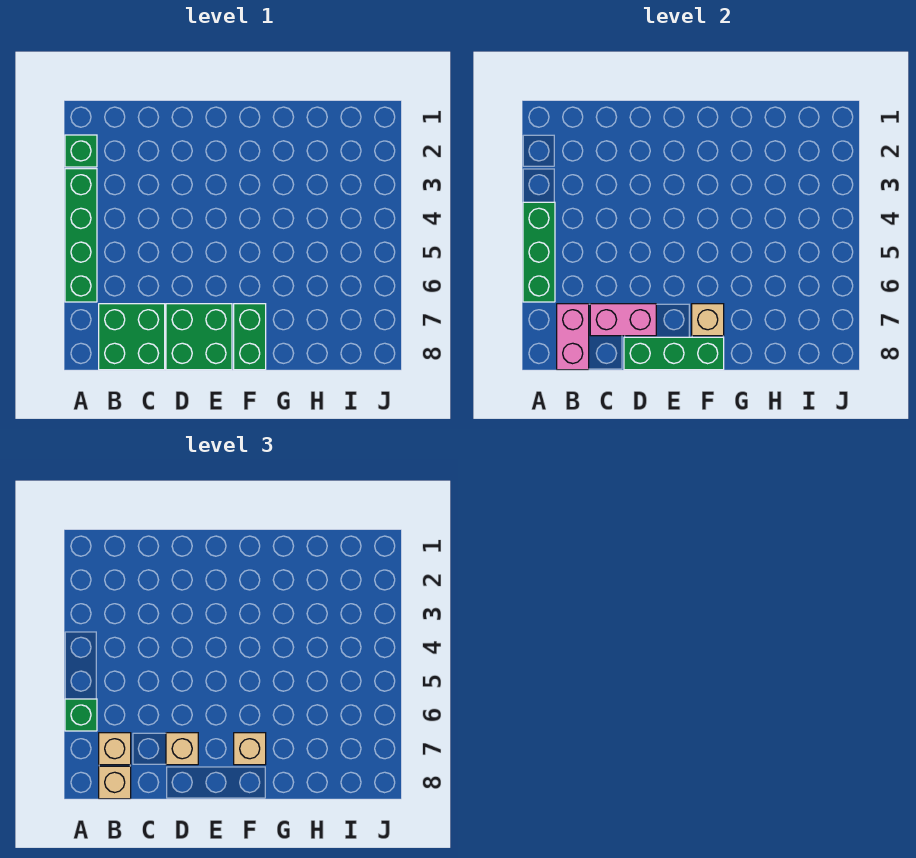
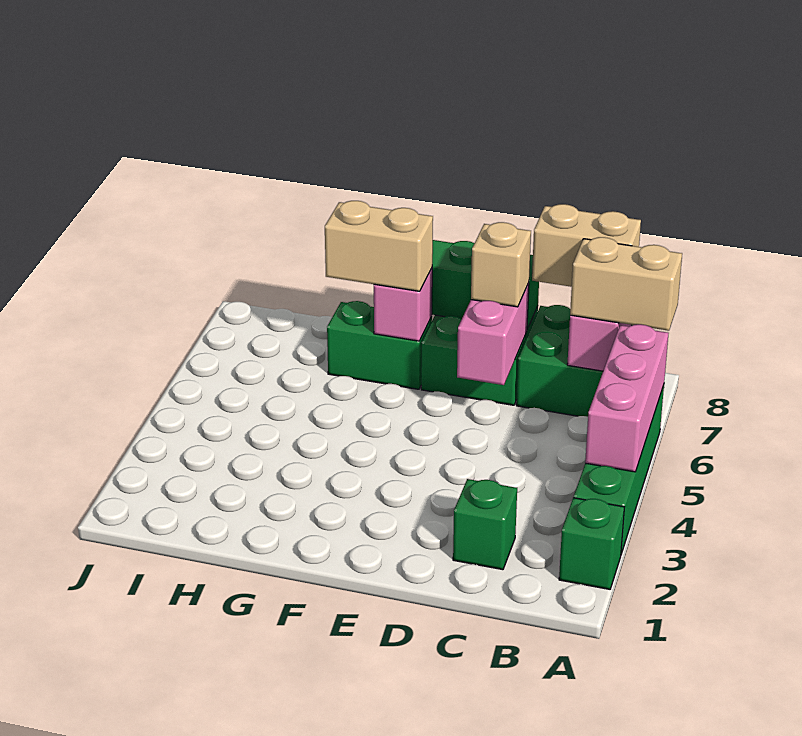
green brick A4:A6 level 2 -> pink brick A4:A6 level 2
green brick A6 level 3 -> green brick C2 level 1
tan brick B7 level 3 -> tan brick A7:B7 level 3
tan brick B8 level 3 -> tan brick B8:C8 level 3
pink brick C7:D7 level 2 -> pink brick D6:D7 level 2
green brick F7:F8 level 1 -> green brick F7:G7 level 1
tan brick F7 level 2 -> pink brick F7 level 2
tan brick F7 level 3 -> tan brick F7:G7 level 3

